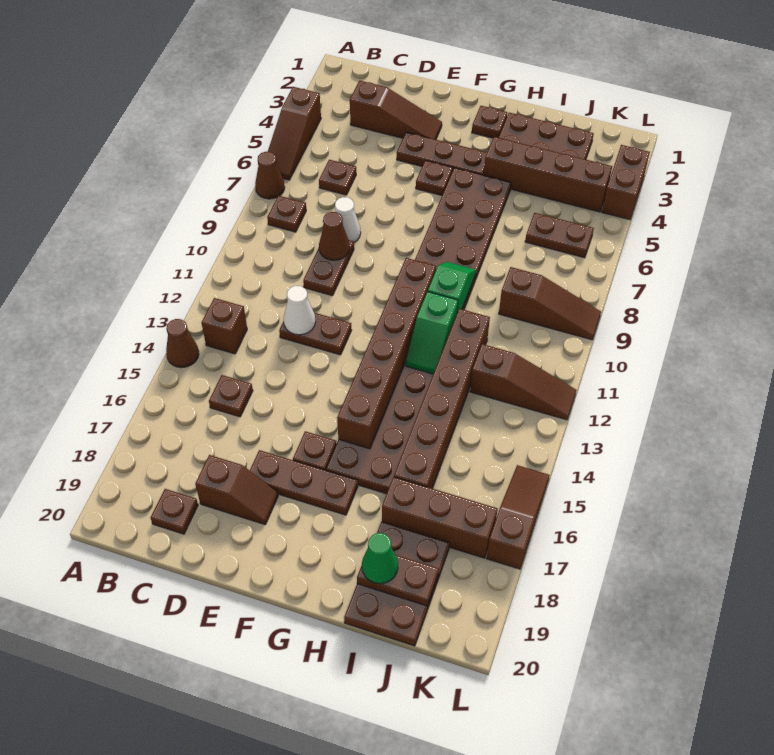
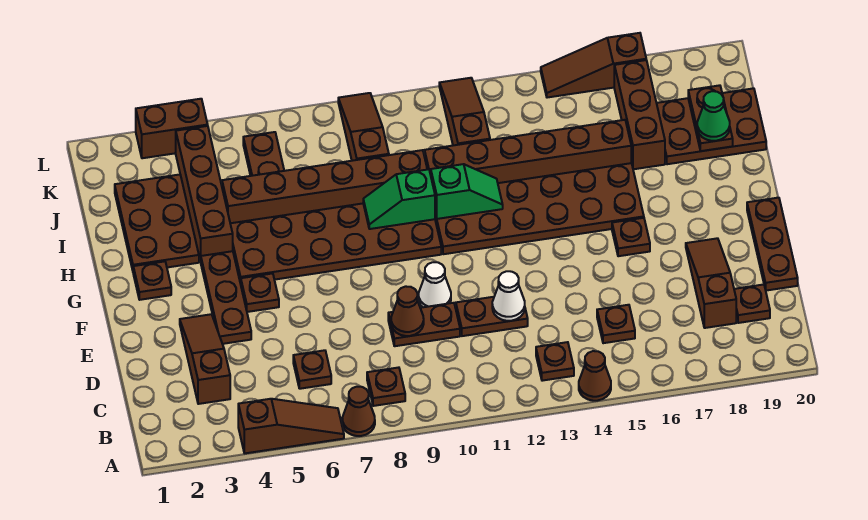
brown brick B13 level 1 -> brown plate B13 level 1
white cone D8 level 1 -> white cone E10 level 1
brown plate D12:E12 level 1 -> brown plate D11:D12 level 1
brown slope D18:E18 level 1 top D -> brown slope C18:E18 level 1 top C
brown plate E17:G17 level 1 -> brown plate D20:F20 level 1
brown brick G10:G15 level 2 -> brown brick I5:I10 level 1

